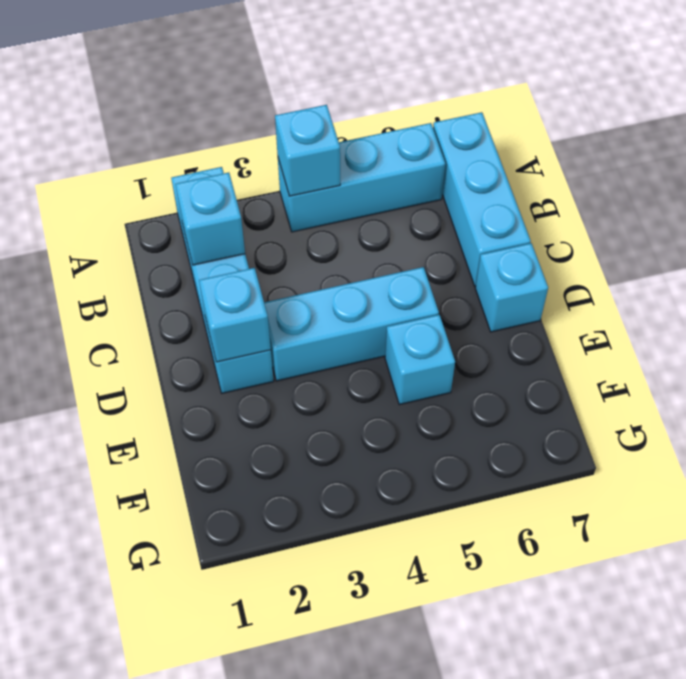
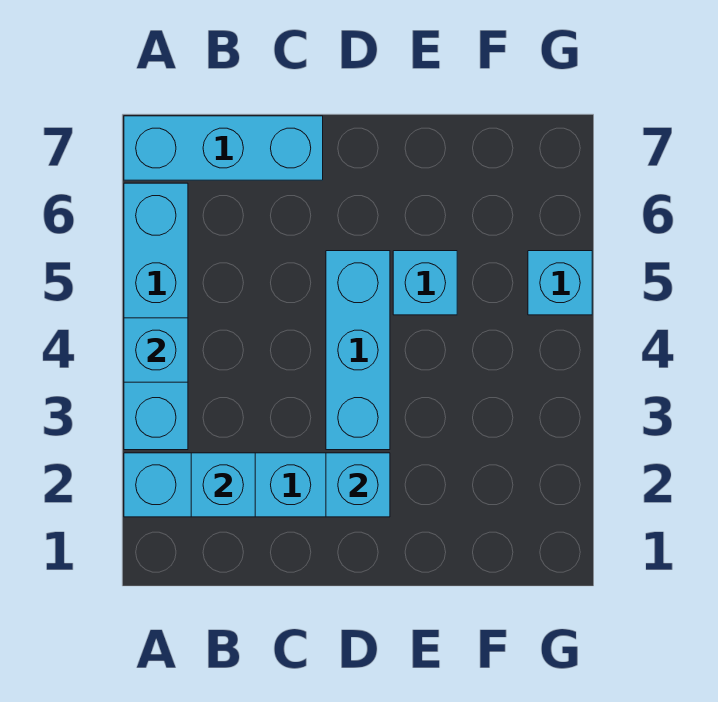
cyan brick A4:A6 level 1 -> cyan brick A3:A6 level 1
cyan brick D7 level 1 -> cyan brick G5 level 1

